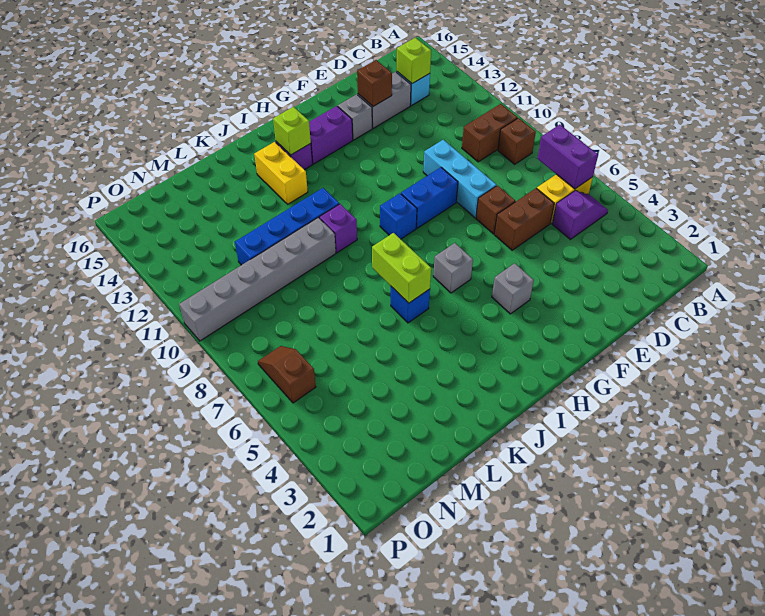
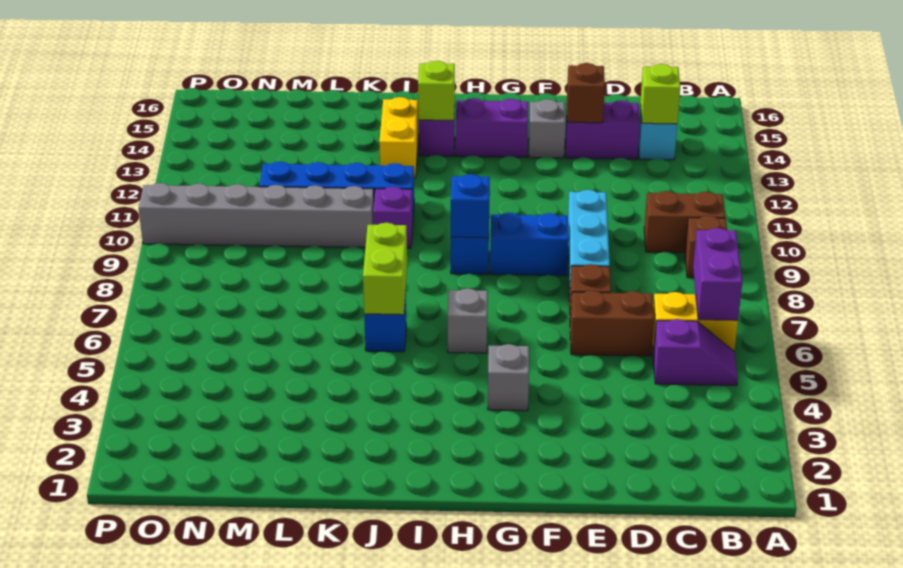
grey brick D14:E14 level 1 -> purple brick D14:E14 level 1
none -> blue brick H9 level 2
brown slope O6:O7 level 1 top 6 -> none

